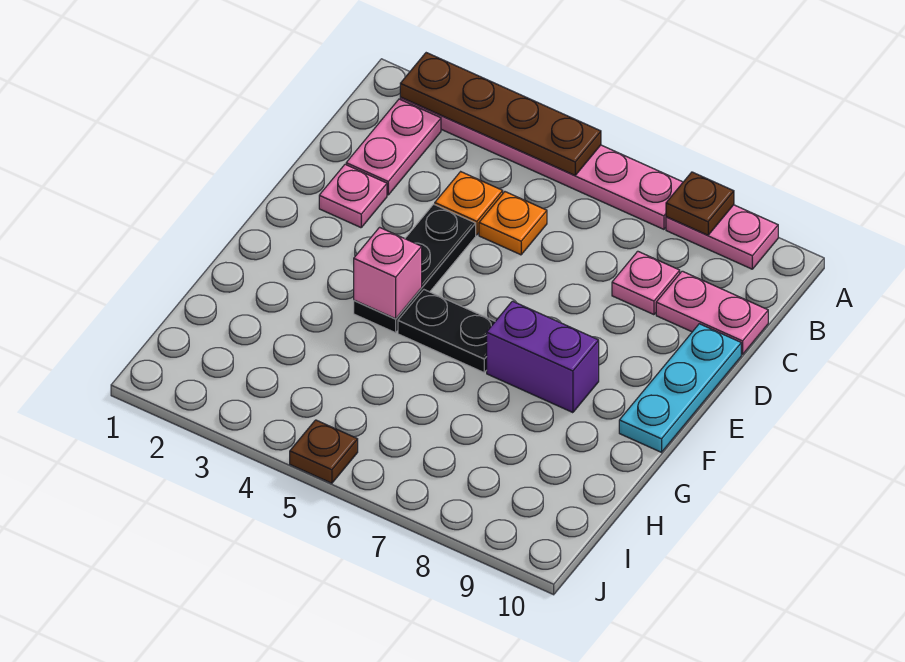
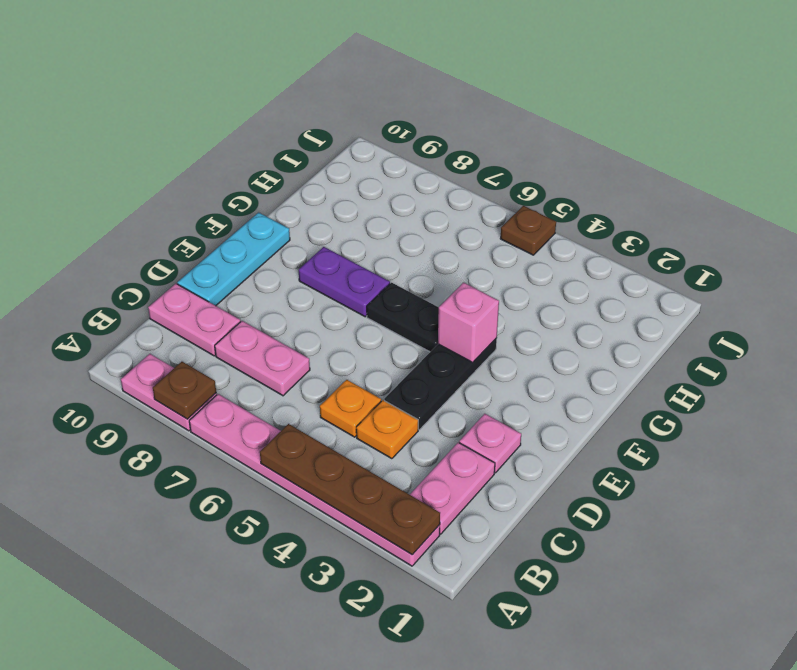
pink plate C8 level 1 -> pink plate C7:C8 level 1
purple brick F7:F8 level 1 -> purple plate F7:F8 level 1

